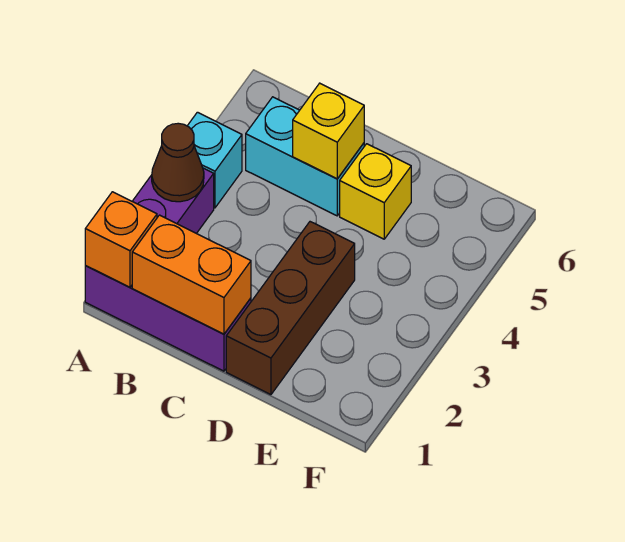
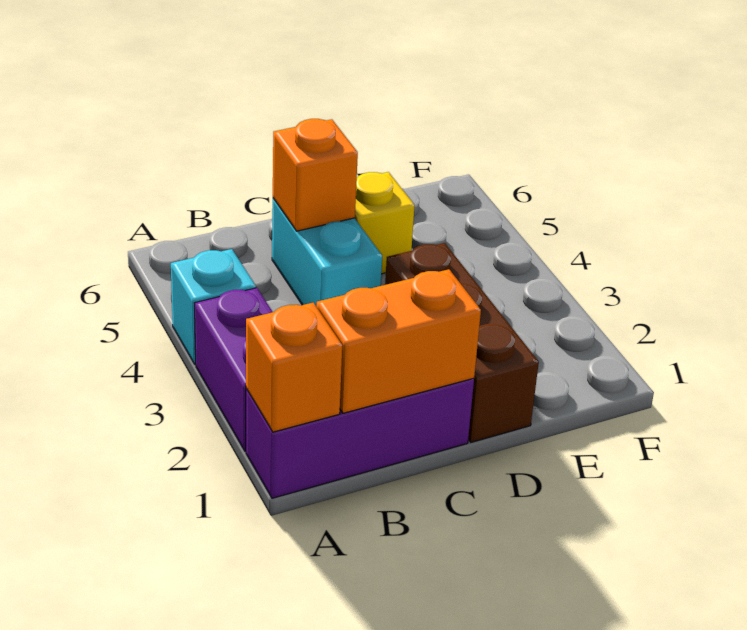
brown cone A3 level 2 -> none
cyan brick B5:C5 level 1 -> cyan brick C4:C5 level 1
yellow brick C5 level 2 -> orange brick C5 level 2

